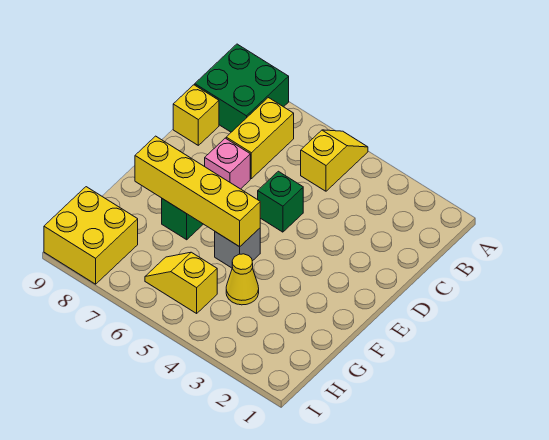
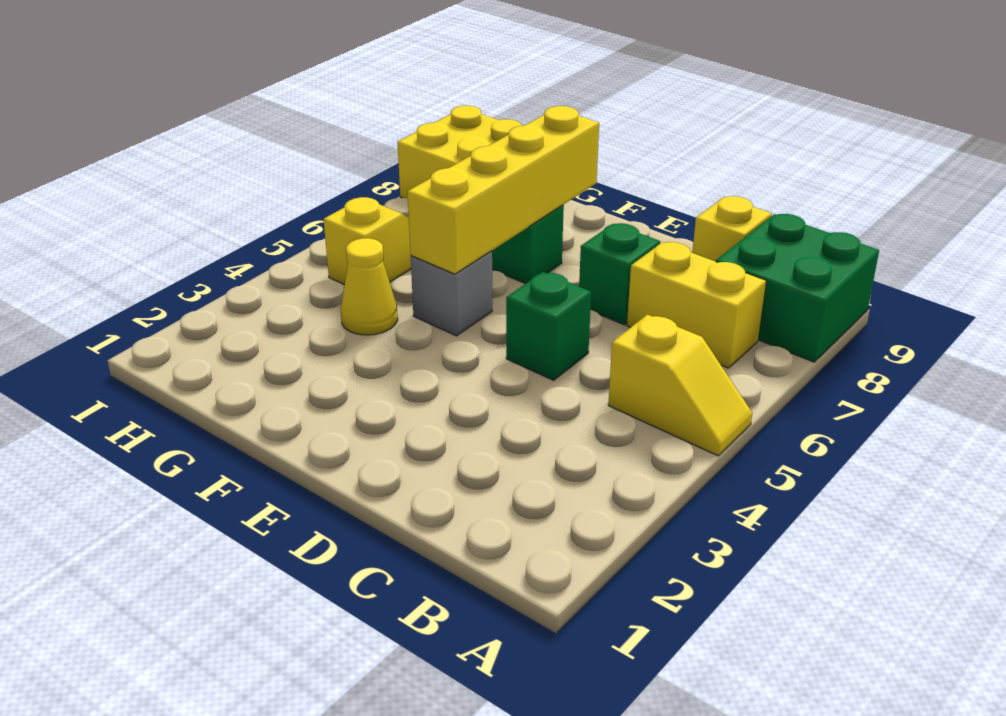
pink brick D7 level 1 -> green brick D7 level 1

